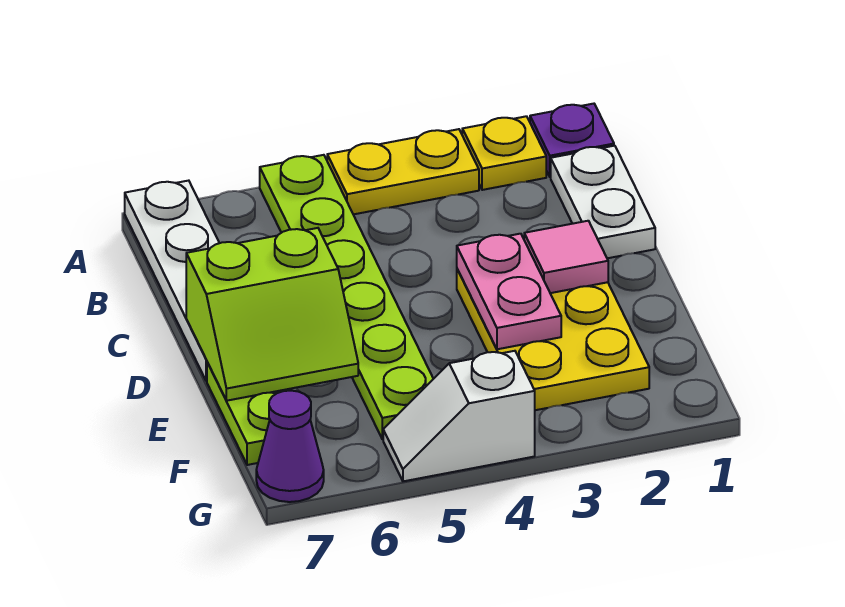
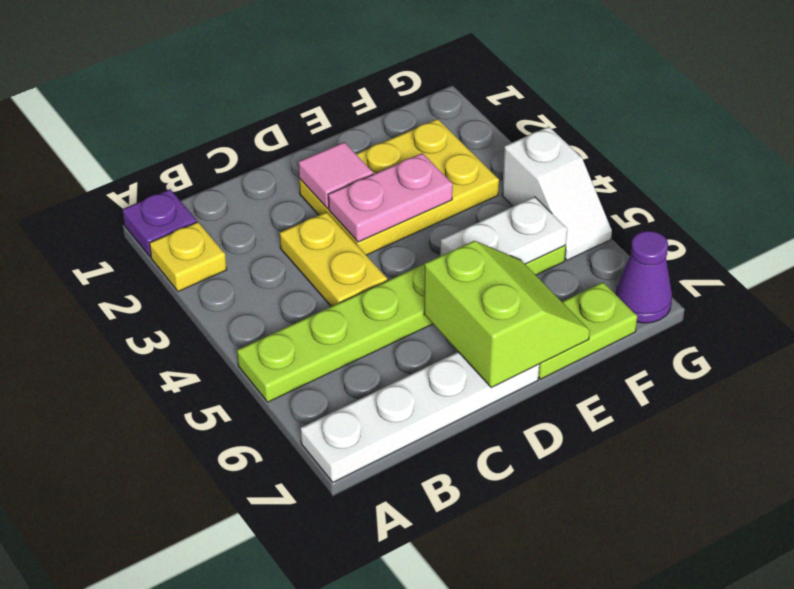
yellow plate A3:A4 level 1 -> yellow plate C3:C4 level 1
white plate B1:C1 level 1 -> white plate E5:F5 level 2

